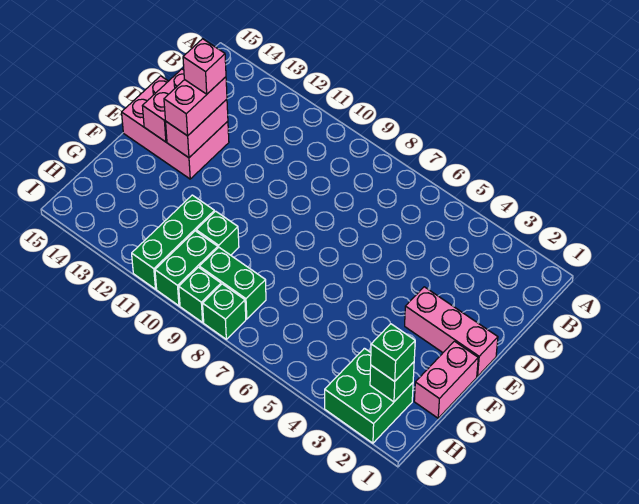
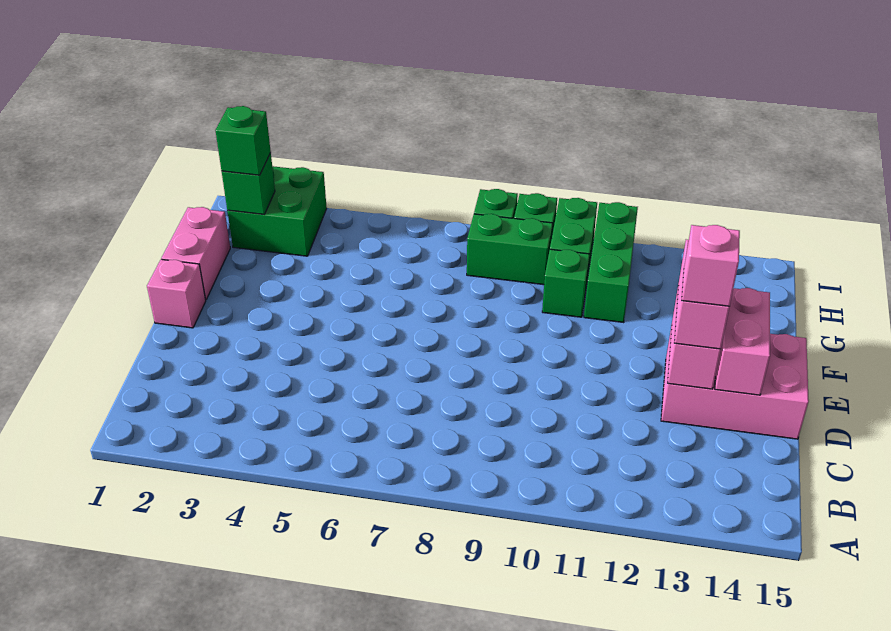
pink brick E1:E3 level 1 -> pink brick E1 level 1

